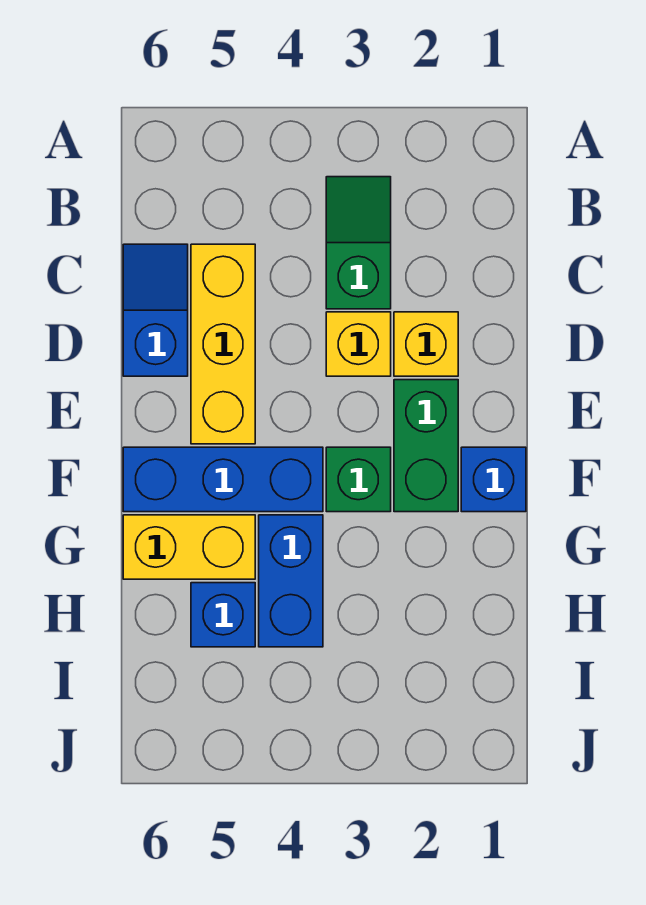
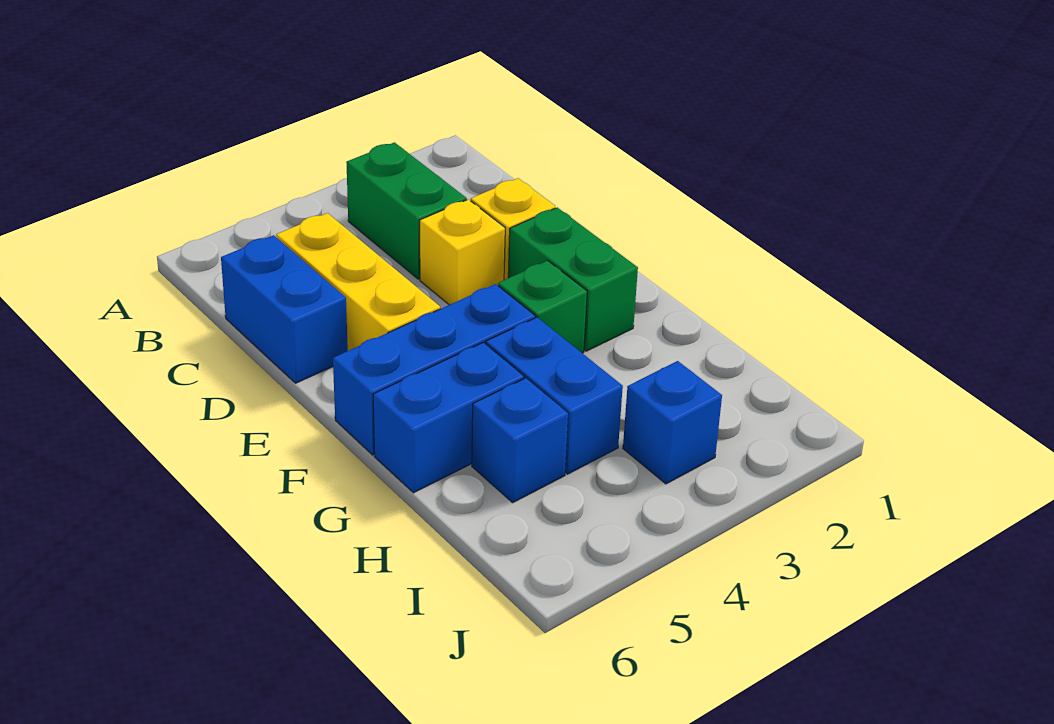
green slope B3:C3 level 1 top C -> green brick B3:C3 level 1
blue slope C6:D6 level 1 top D -> blue brick C6:D6 level 1
blue brick F1 level 1 -> blue brick I3 level 1
yellow brick G5:G6 level 1 -> blue brick G5:G6 level 1

